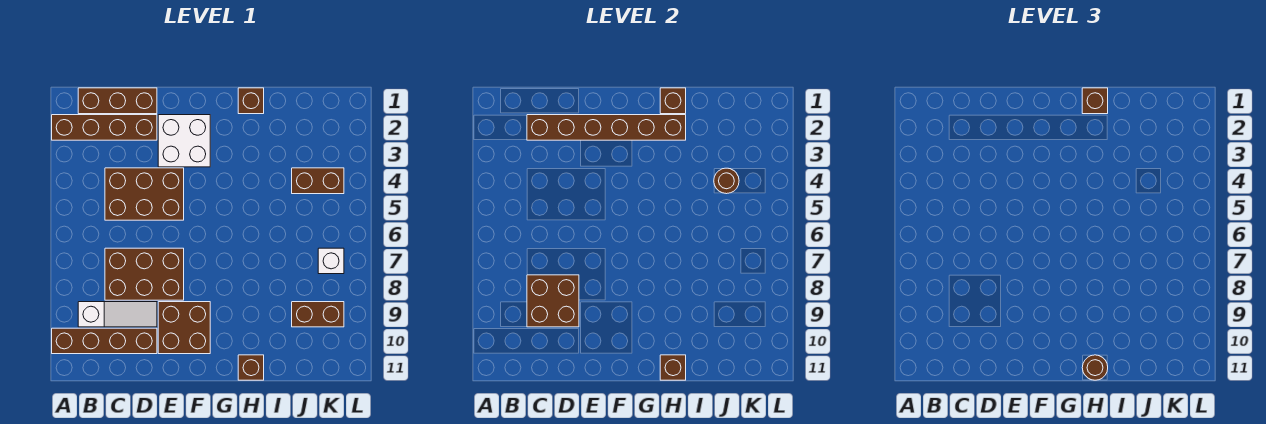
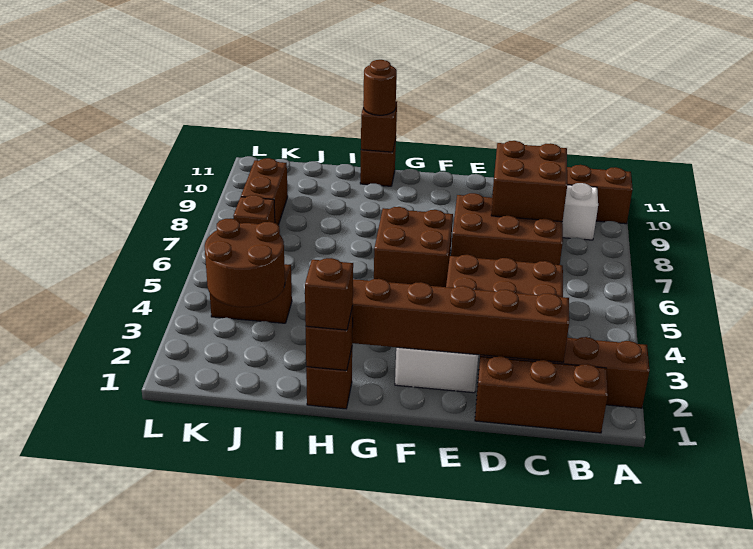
brown brick E9:F10 level 1 -> brown brick F6:G7 level 1
brown round brick J4 level 2 -> brown round brick J3:K4 level 2
brown brick J9:K9 level 1 -> brown brick K8:K9 level 1
white brick K7 level 1 -> brown brick K7 level 1

